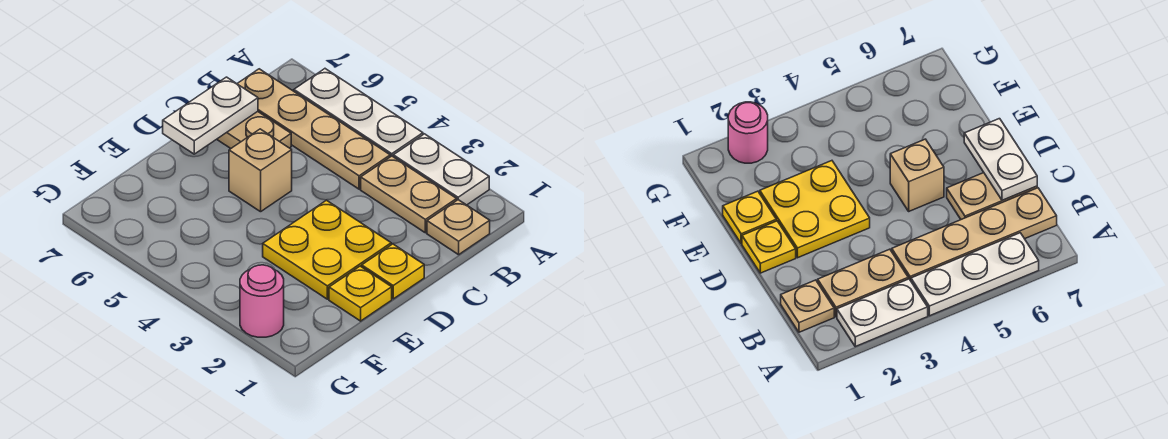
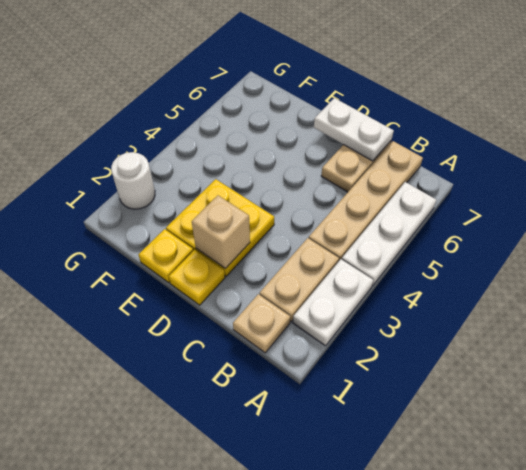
tan brick D5 level 1 -> tan brick D2 level 2
pink round brick G2 level 1 -> white round brick G2 level 1

